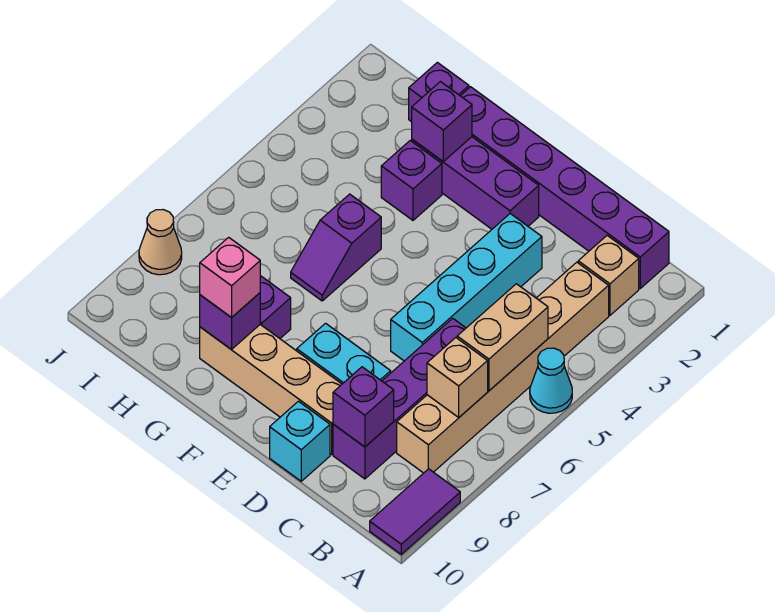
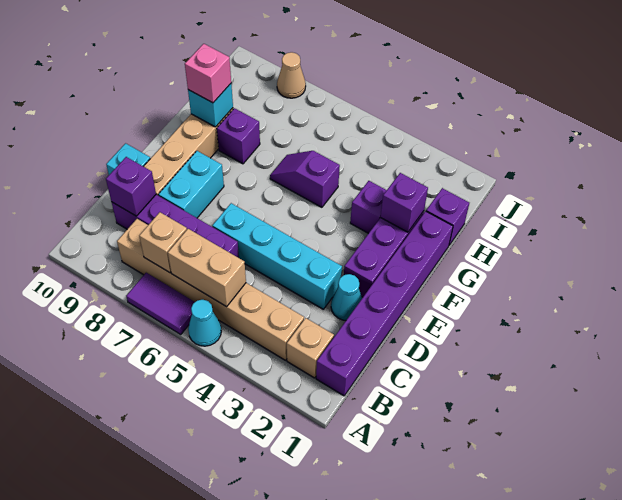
purple tile A9:A10 level 1 -> purple tile A6:A7 level 1
none -> cyan cone D2 level 1
purple brick G9 level 2 -> cyan brick G9 level 2

